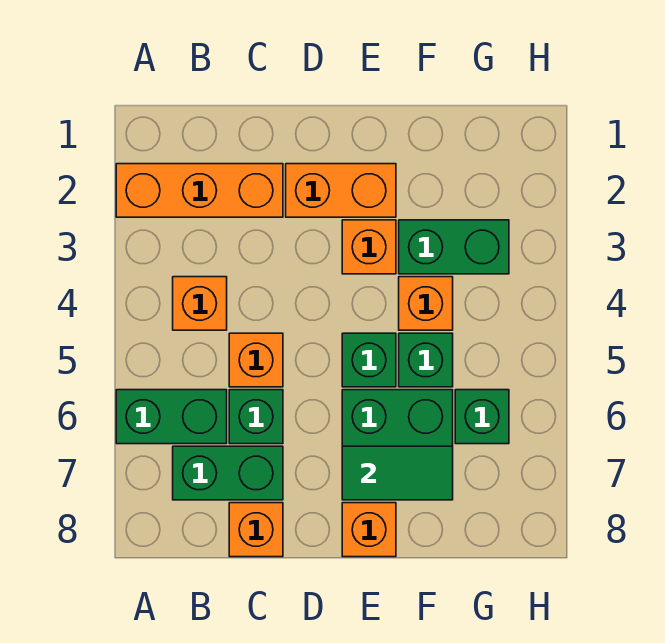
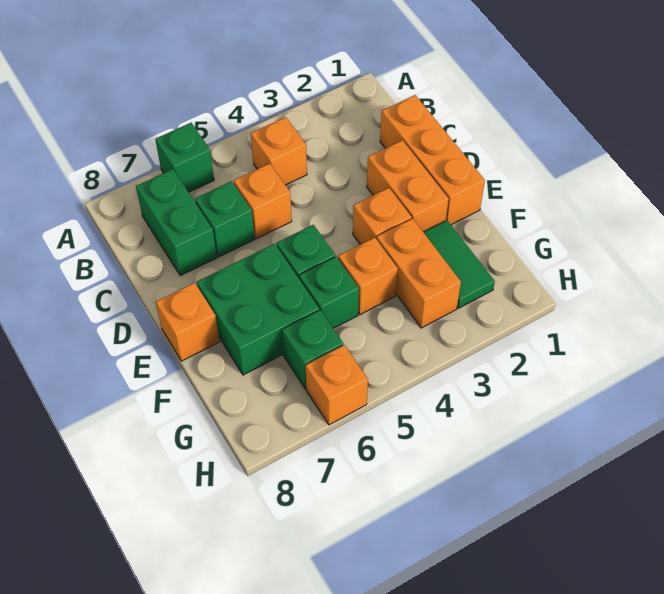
orange brick A2:C2 level 1 -> orange brick C1:E1 level 1
green brick A6:B6 level 1 -> green brick A6 level 1
orange brick C8 level 1 -> orange brick H6 level 1
green tile E7:F7 level 2 -> green tile F2:G2 level 1
green brick F3:G3 level 1 -> orange brick F3:G3 level 1

